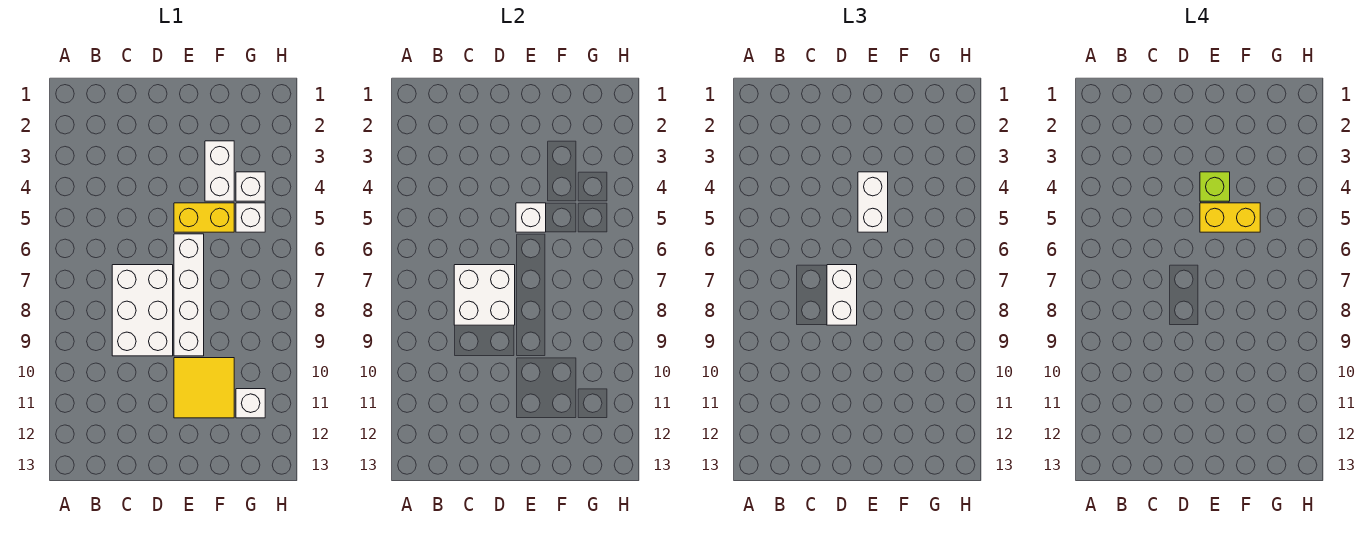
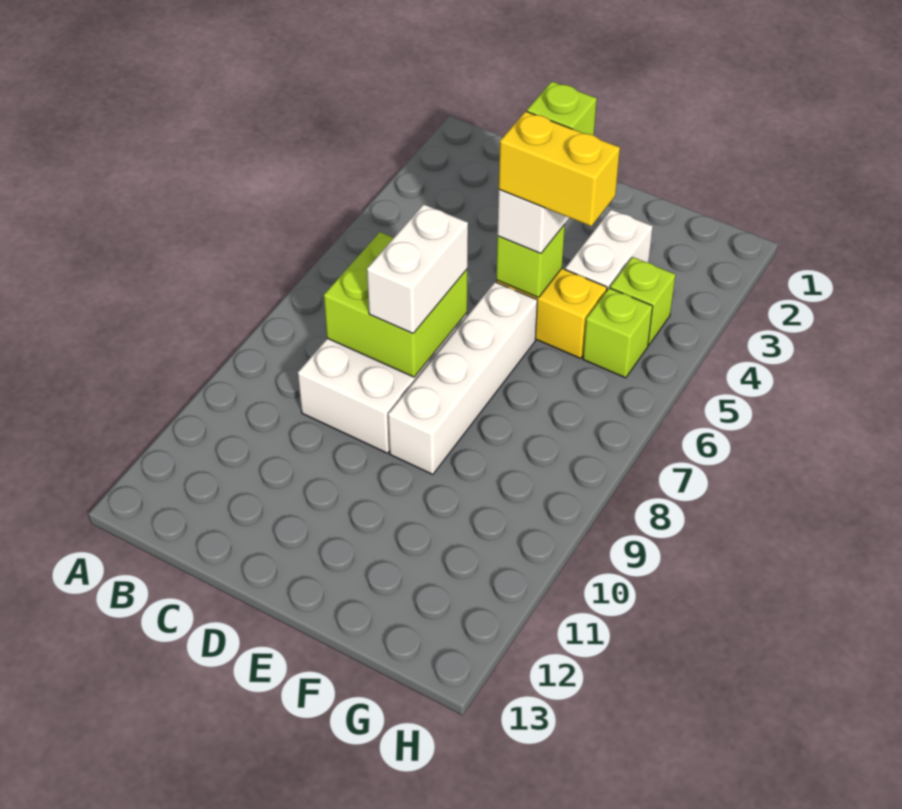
white brick C7:D8 level 2 -> lime brick C7:D8 level 2
white brick E5 level 2 -> lime brick E5 level 2
yellow tile E10:F11 level 1 -> none
white brick G4 level 1 -> lime brick G4 level 1
white brick G5 level 1 -> lime brick G5 level 1
white brick G11 level 1 -> none

